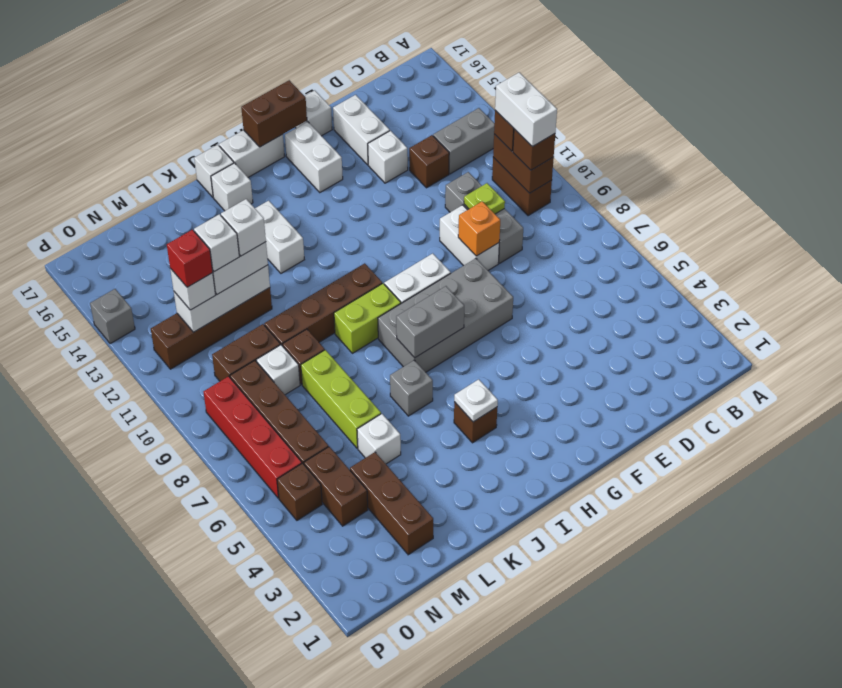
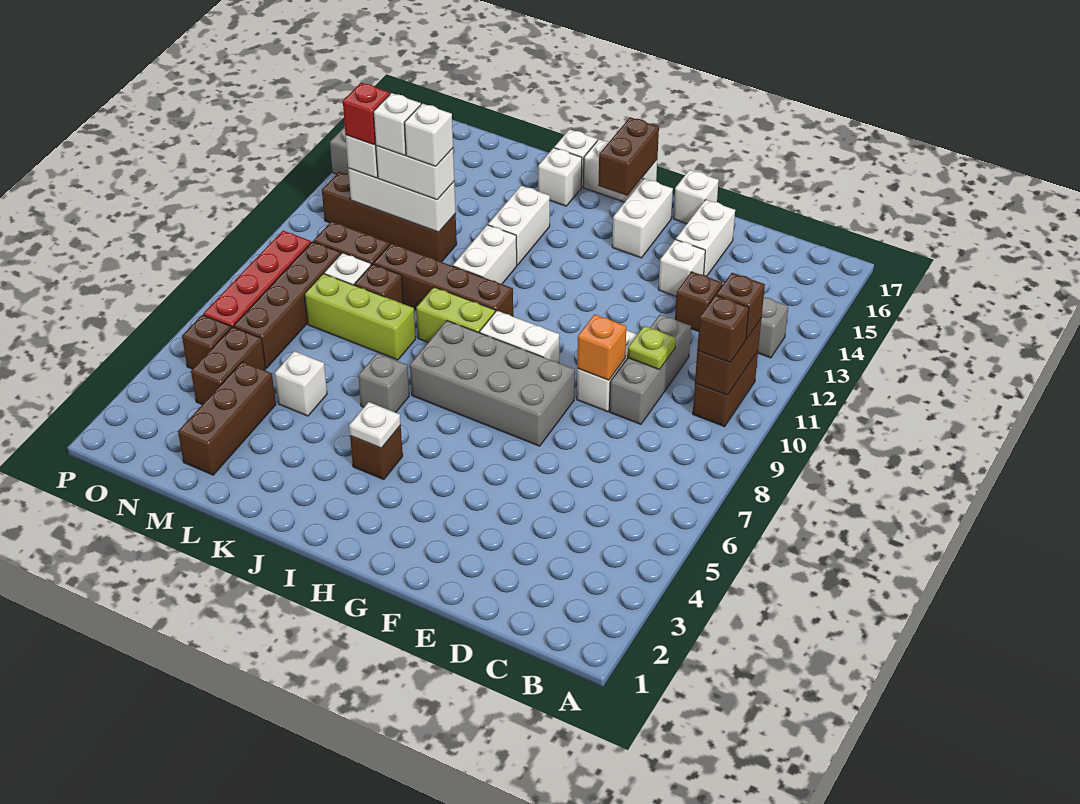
white brick B10:B11 level 4 -> white brick J11:J12 level 1
brown brick G17:H17 level 2 -> brown brick H16:H17 level 2
grey brick H7:I7 level 2 -> none
lime brick L6:L8 level 1 -> lime brick K8:M8 level 1

